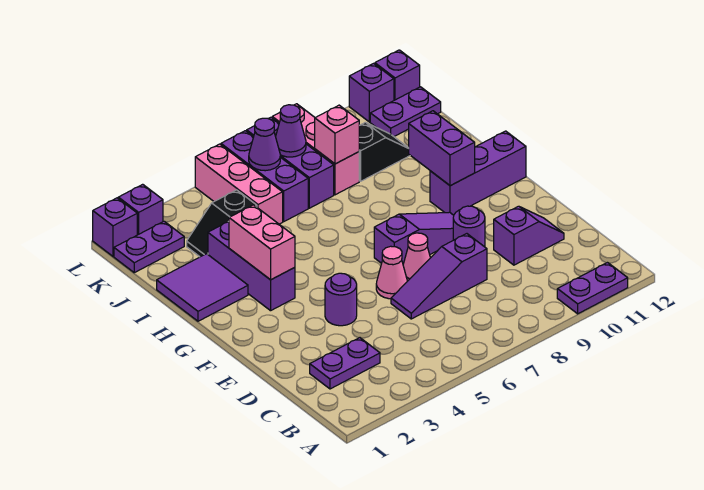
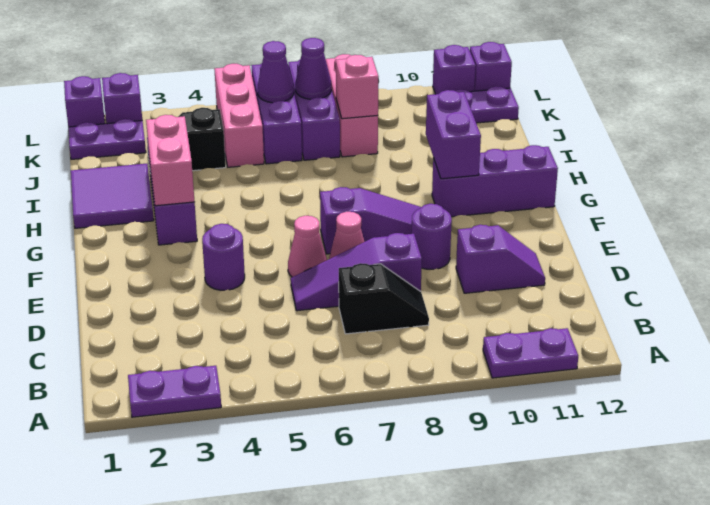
purple plate C2:C3 level 1 -> purple plate A2:A3 level 1
black slope J9:J10 level 1 top 9 -> black slope C7:C8 level 1 top 7

